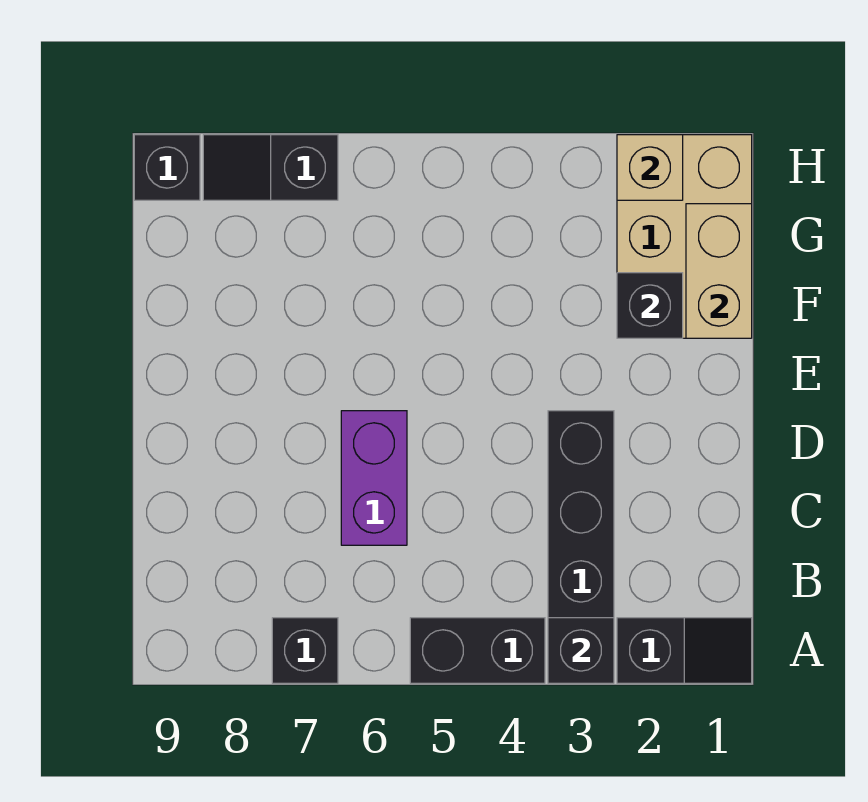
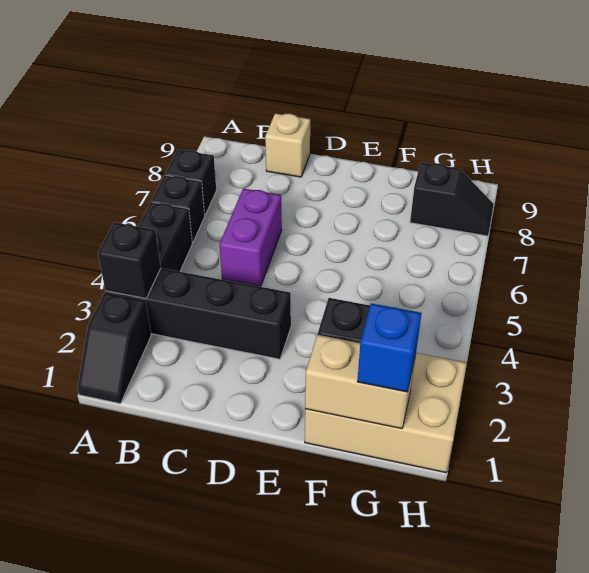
purple brick C6:D6 level 1 -> purple brick C5:C6 level 1
none -> blue brick G1 level 3
tan brick H2 level 2 -> tan brick C9 level 1
black slope H7:H8 level 1 top 7 -> black slope G8:H8 level 1 top G
black brick H9 level 1 -> black brick A6 level 1

